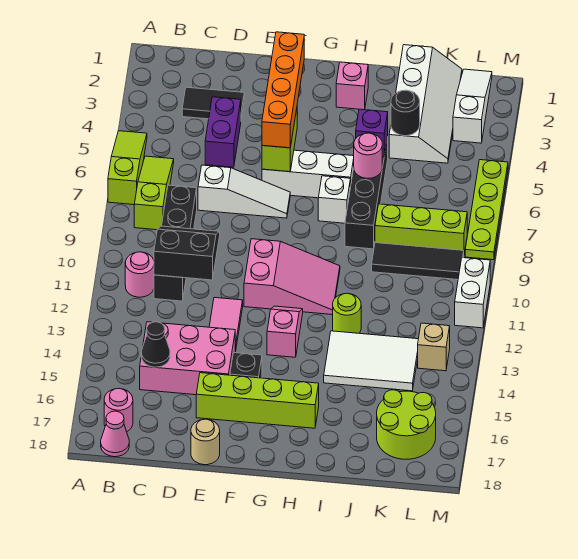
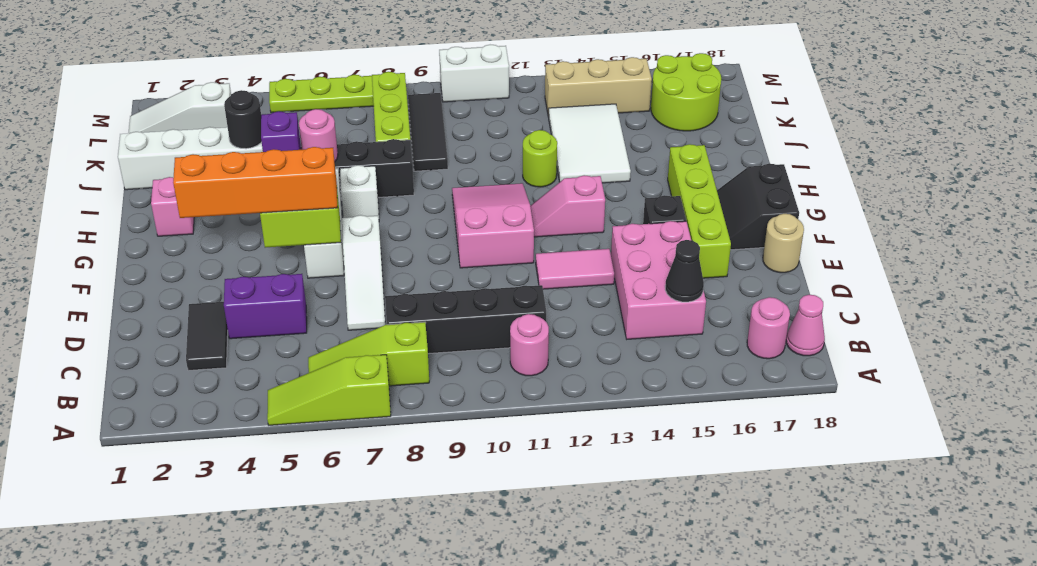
black slope C10:D11 level 2 top 11 -> black slope F17:G18 level 1 top 18
white slope D7:F7 level 1 top D -> white slope D7:F7 level 1 top F
tan brick L13 level 1 -> tan brick L13:L15 level 1

